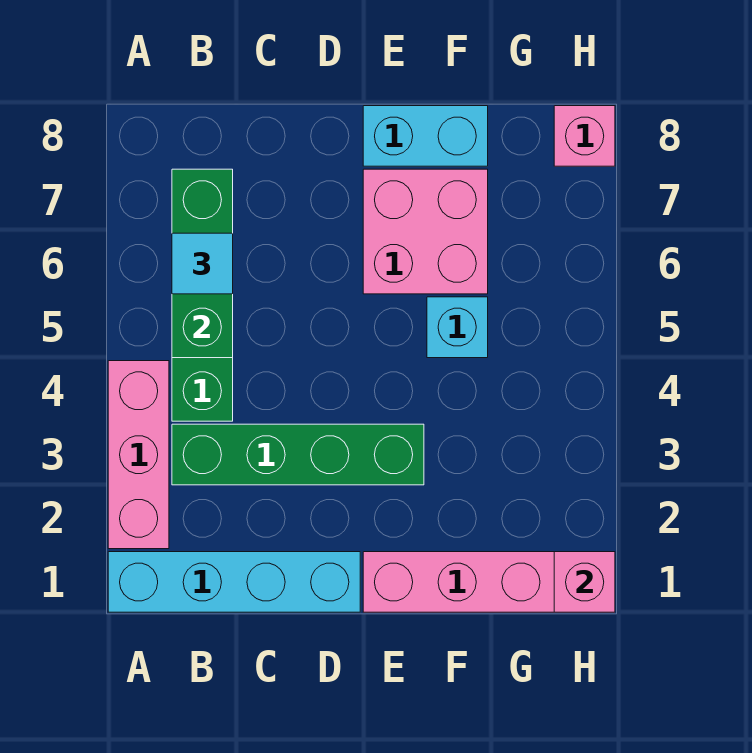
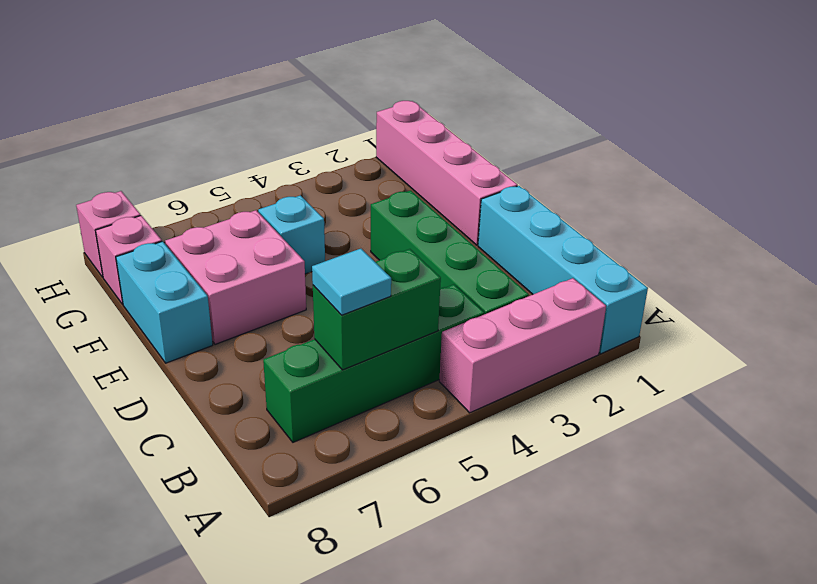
pink brick H1 level 2 -> pink brick G8 level 1

